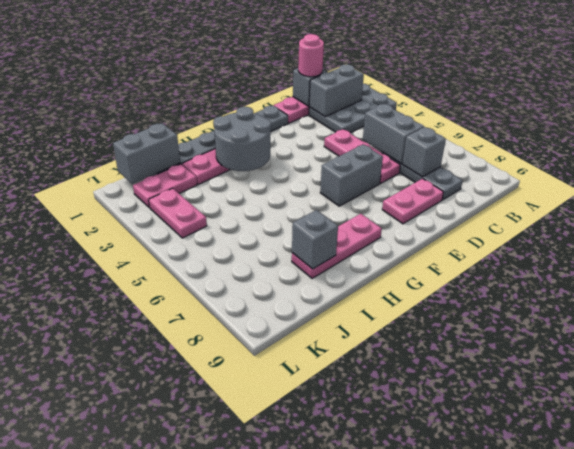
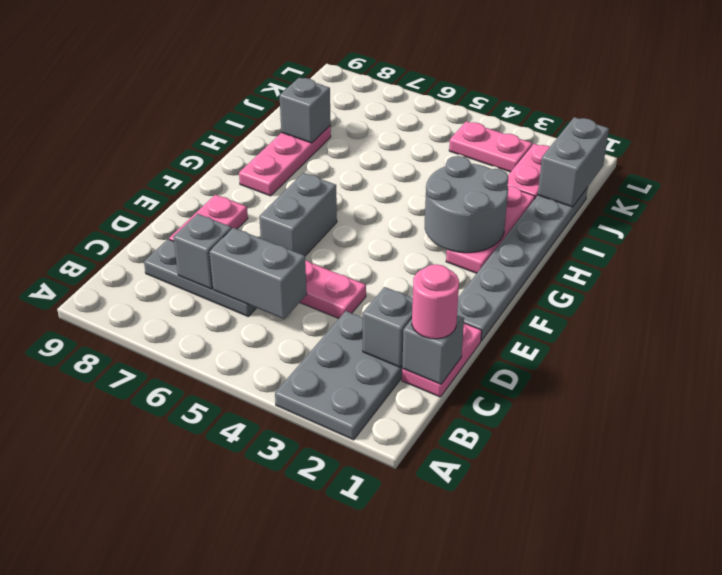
grey brick B2:C2 level 2 -> grey brick C2 level 2

